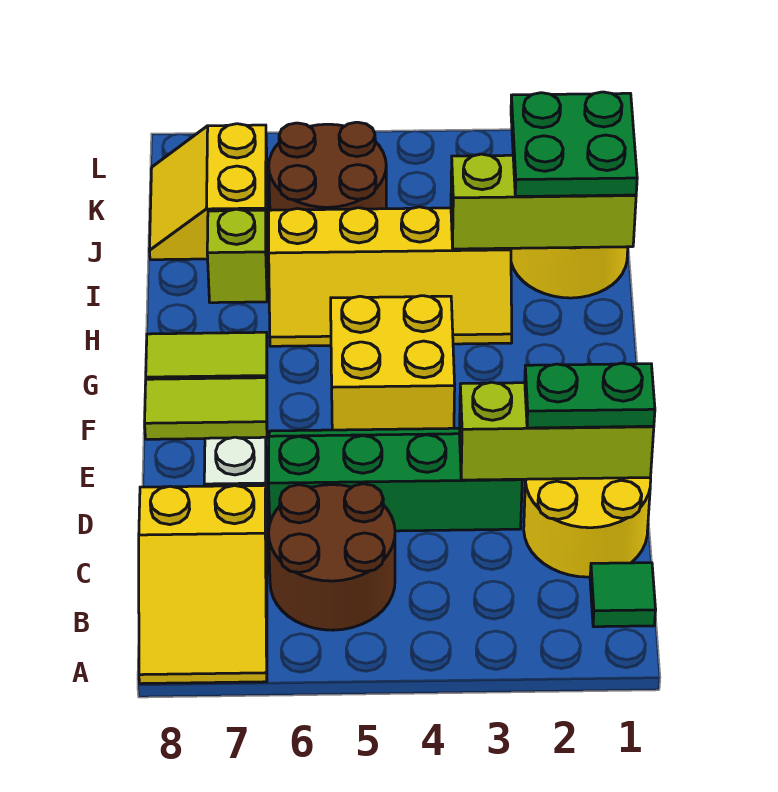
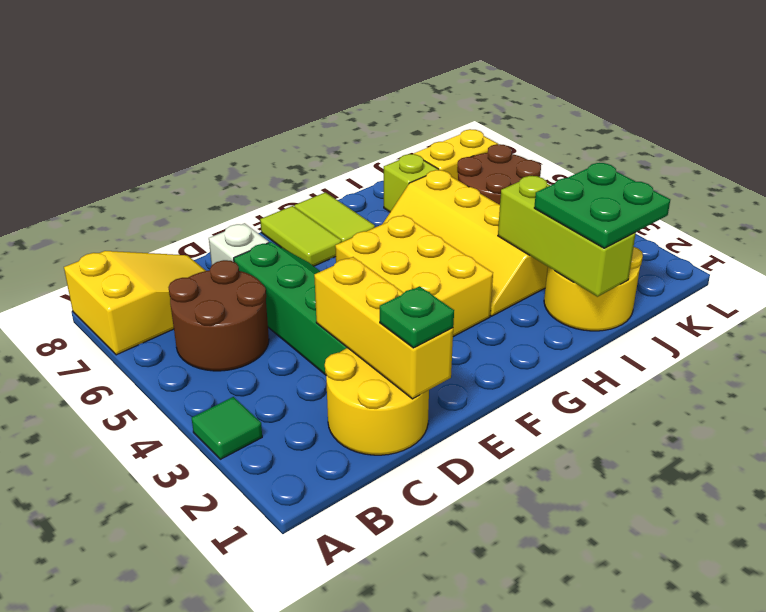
yellow slope A7:C8 level 1 top C -> yellow slope A7:C8 level 1 top A
green tile B1 level 1 -> green tile A3 level 1
lime brick D1:D3 level 2 -> yellow brick D1:D3 level 2
green plate D1:D2 level 3 -> green plate D1 level 3
yellow brick F4:G5 level 1 -> yellow brick F3:G5 level 1

